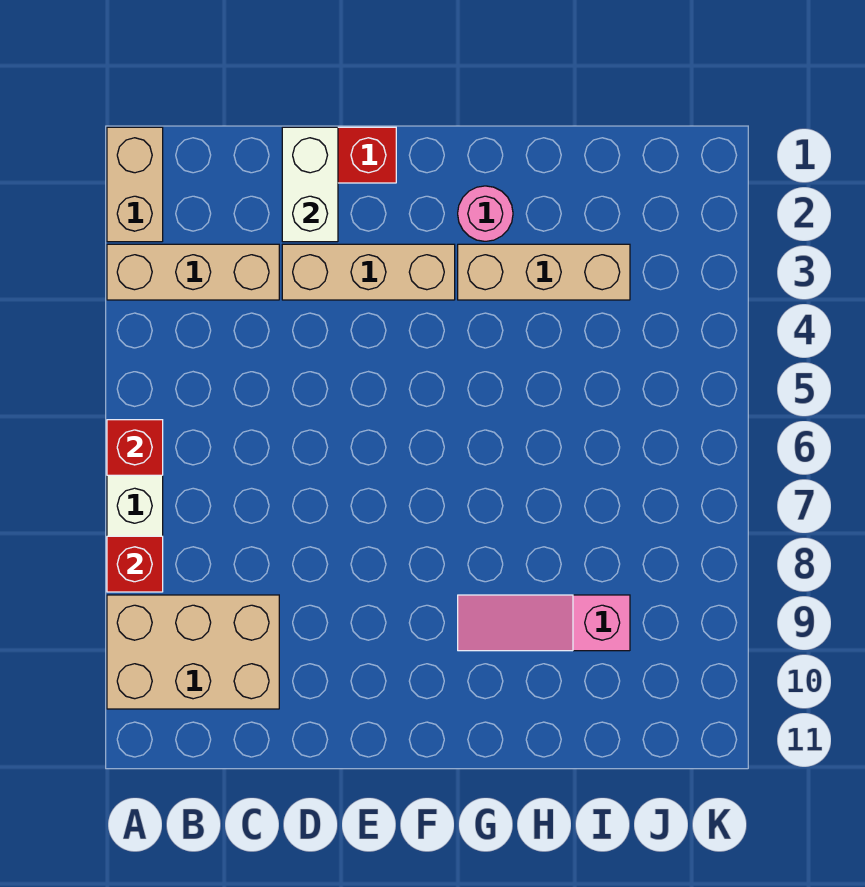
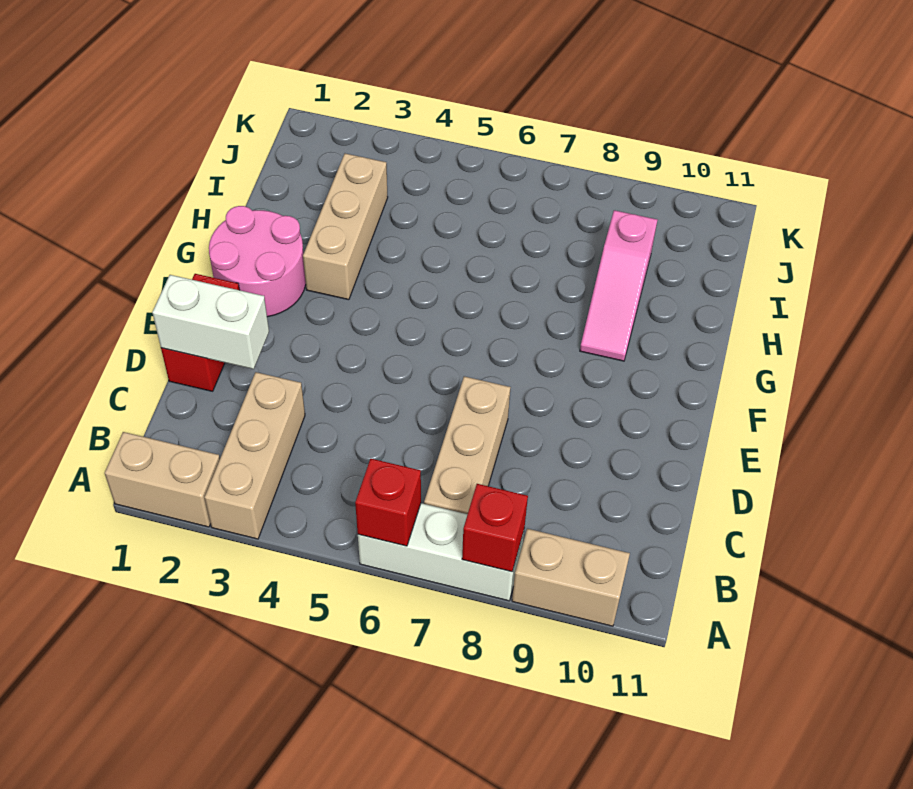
tan brick A9:C10 level 1 -> tan brick A9:A10 level 1
tan brick D3:F3 level 1 -> tan brick B7:D7 level 1
pink round brick G2 level 1 -> pink round brick F1:G2 level 1

